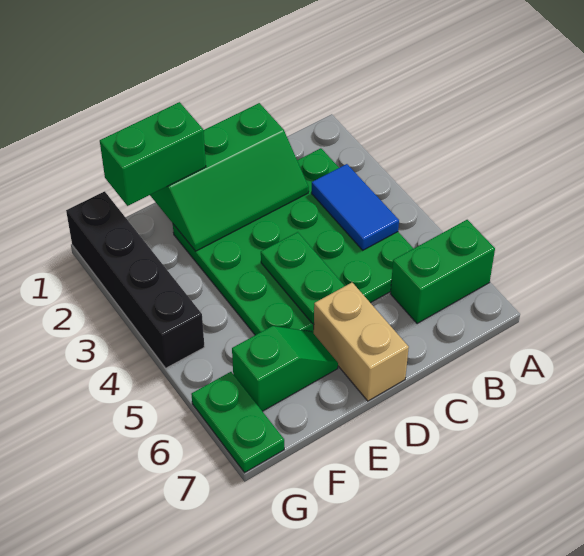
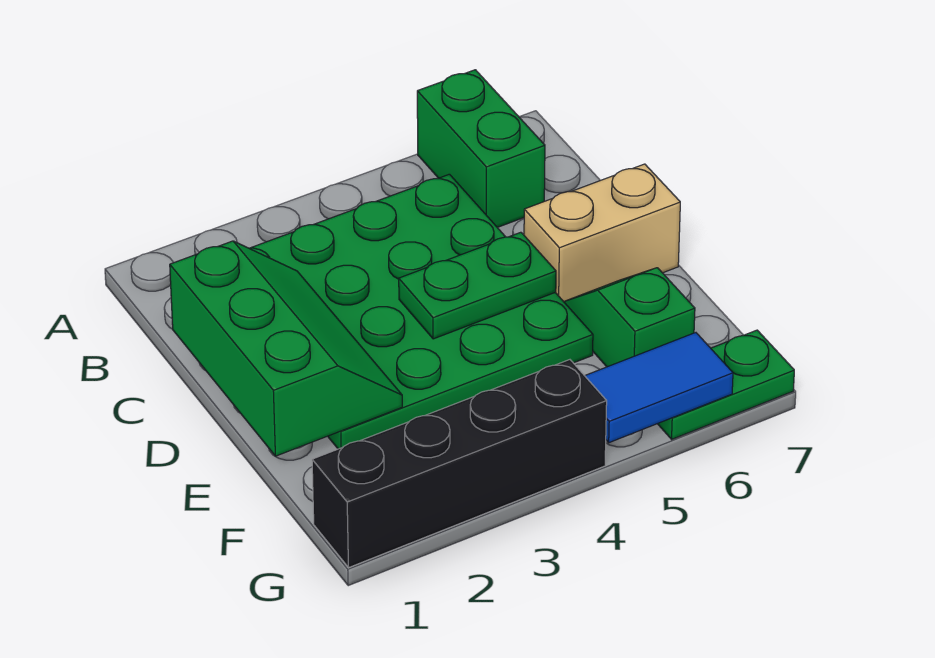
blue tile B3:B4 level 2 -> blue tile G5:G6 level 2
green brick E1:F1 level 3 -> none

